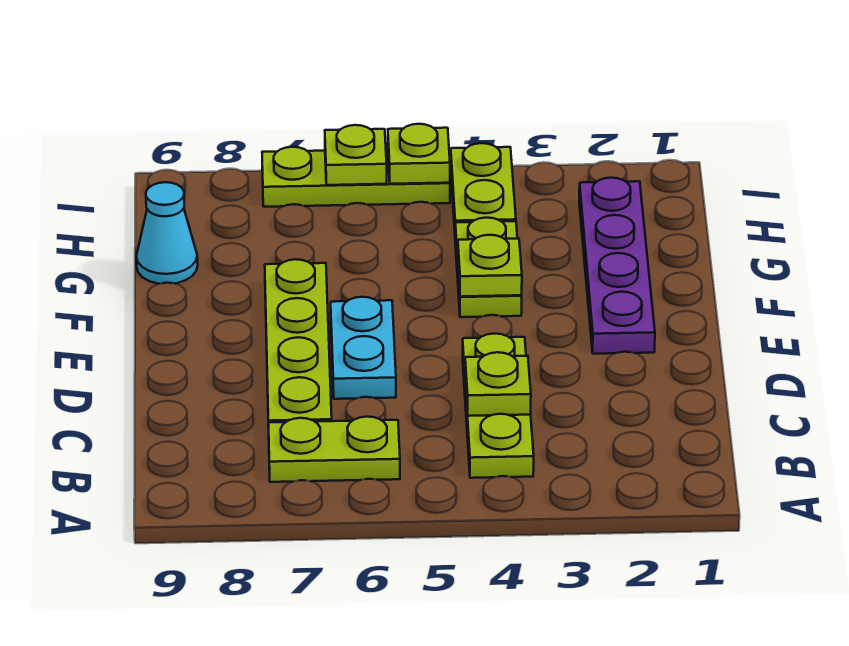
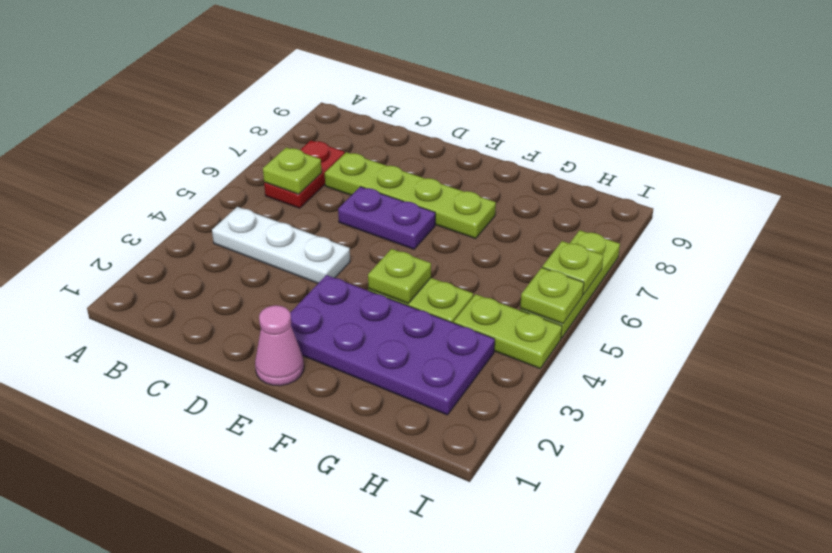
lime plate B4:D4 level 1 -> white plate B4:D4 level 1
lime plate B6:B7 level 1 -> red plate B6:B7 level 1
lime plate C4 level 2 -> lime plate B6 level 2
cyan plate D6:E6 level 1 -> purple plate D6:E6 level 1
none -> pink cone E1 level 1
purple plate E2:H2 level 1 -> purple plate E2:H3 level 1
cyan cone G9 level 1 -> none

